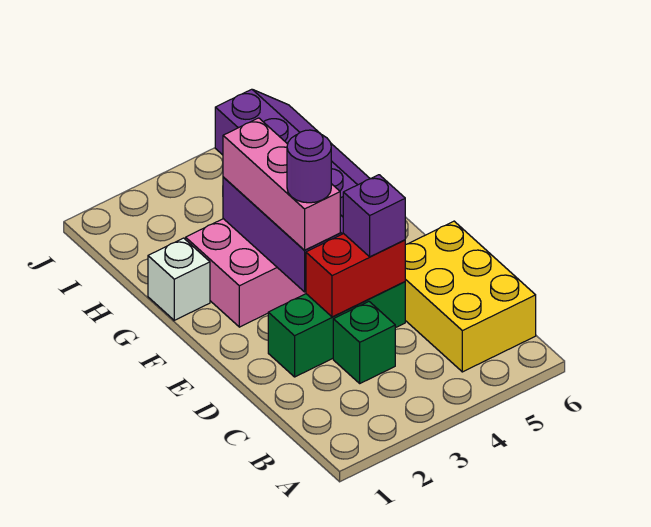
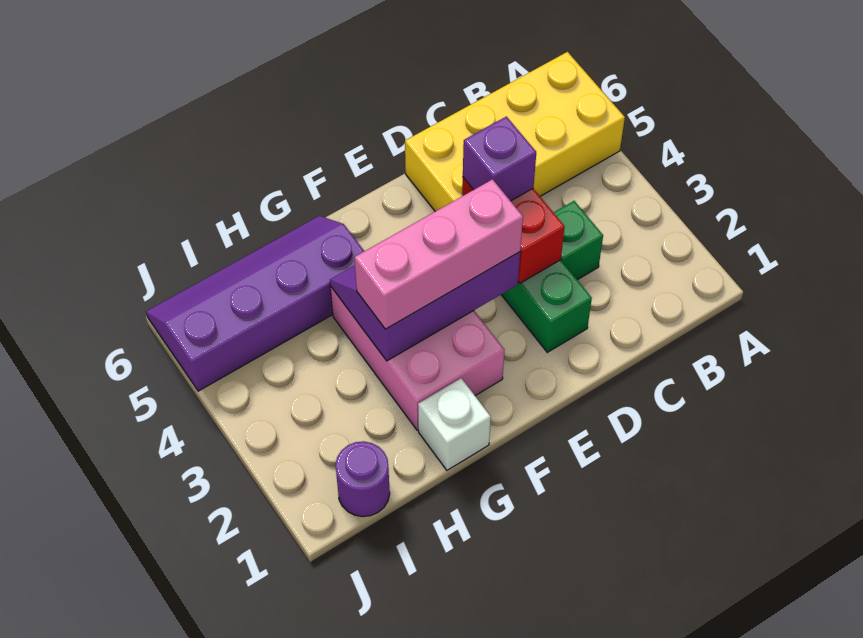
yellow brick B5:D6 level 1 -> yellow brick A5:D6 level 1
purple round brick E3 level 4 -> purple round brick I1 level 1

